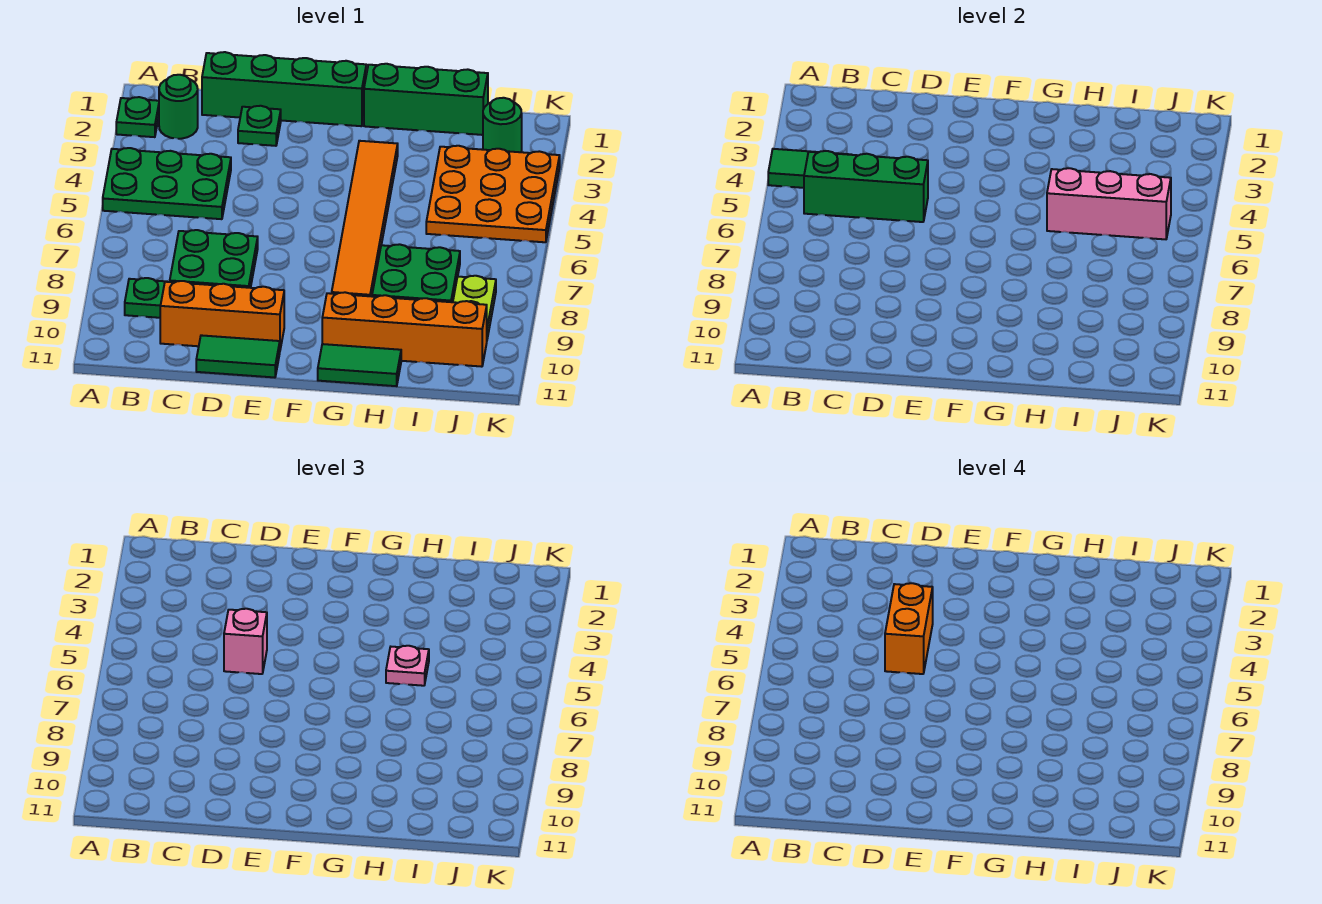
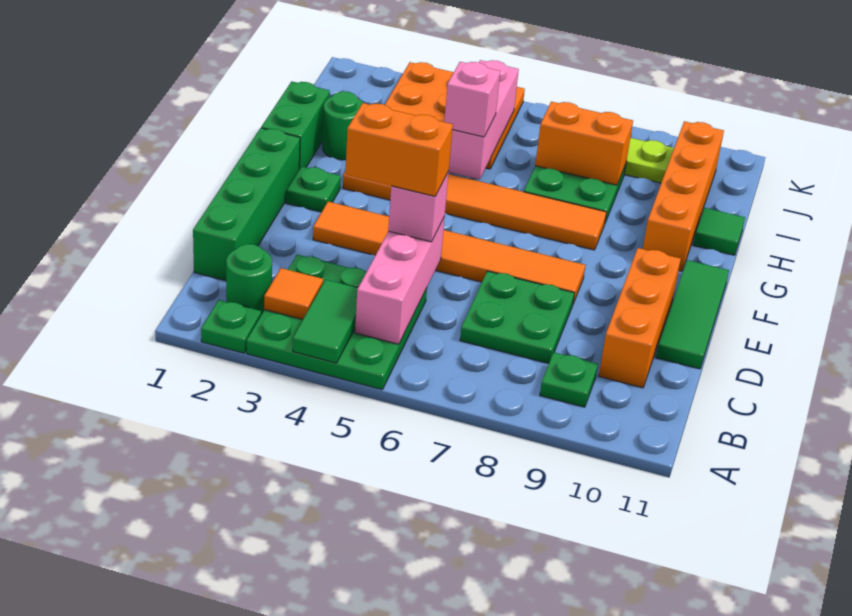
green plate A4:C5 level 1 -> green plate A3:C5 level 1
none -> orange tile B3 level 2
green brick B5:D5 level 2 -> pink brick B5:D5 level 2
green plate D2 level 1 -> green plate F2 level 1
green tile D11:E11 level 1 -> green tile D11:F11 level 1
none -> orange tile E3:E8 level 1
green brick G1:I1 level 1 -> green brick G1:H1 level 1
green tile G11:H11 level 1 -> green tile H11 level 1
pink plate H5 level 3 -> pink brick H5 level 3
none -> orange brick I7:I8 level 2
green round brick J2 level 1 -> green round brick H2 level 1

